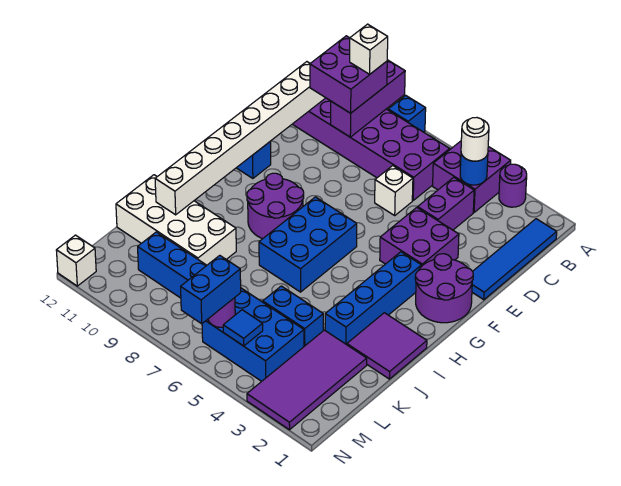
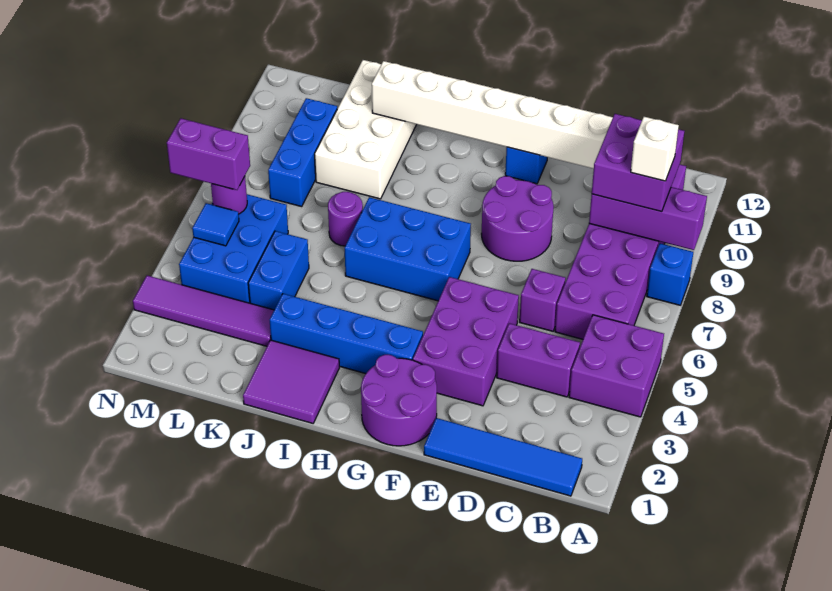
purple round brick A3 level 1 -> purple round brick J7 level 1
blue round brick B4 level 2 -> none
white round brick B4 level 3 -> none
white brick D6 level 1 -> purple brick D6 level 1
purple brick E3:F4 level 1 -> purple brick E3:F5 level 1
purple round brick G8:H9 level 1 -> purple round brick E8:F9 level 1
purple tile K2:N3 level 1 -> purple tile K3:N3 level 1
blue brick M6:N6 level 3 -> purple brick M6:N6 level 3
white brick N12 level 1 -> none

